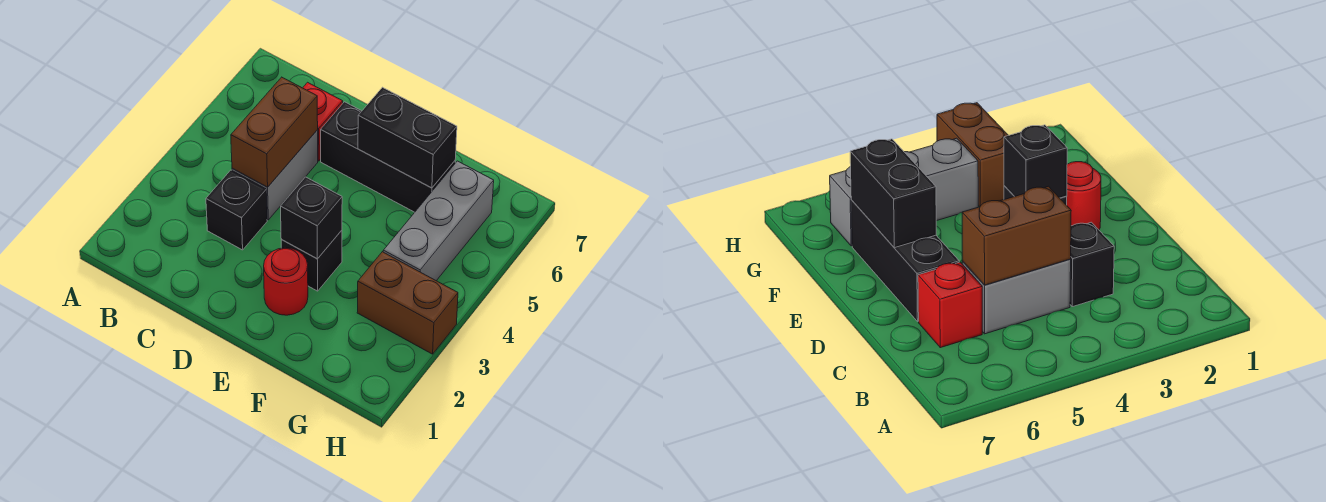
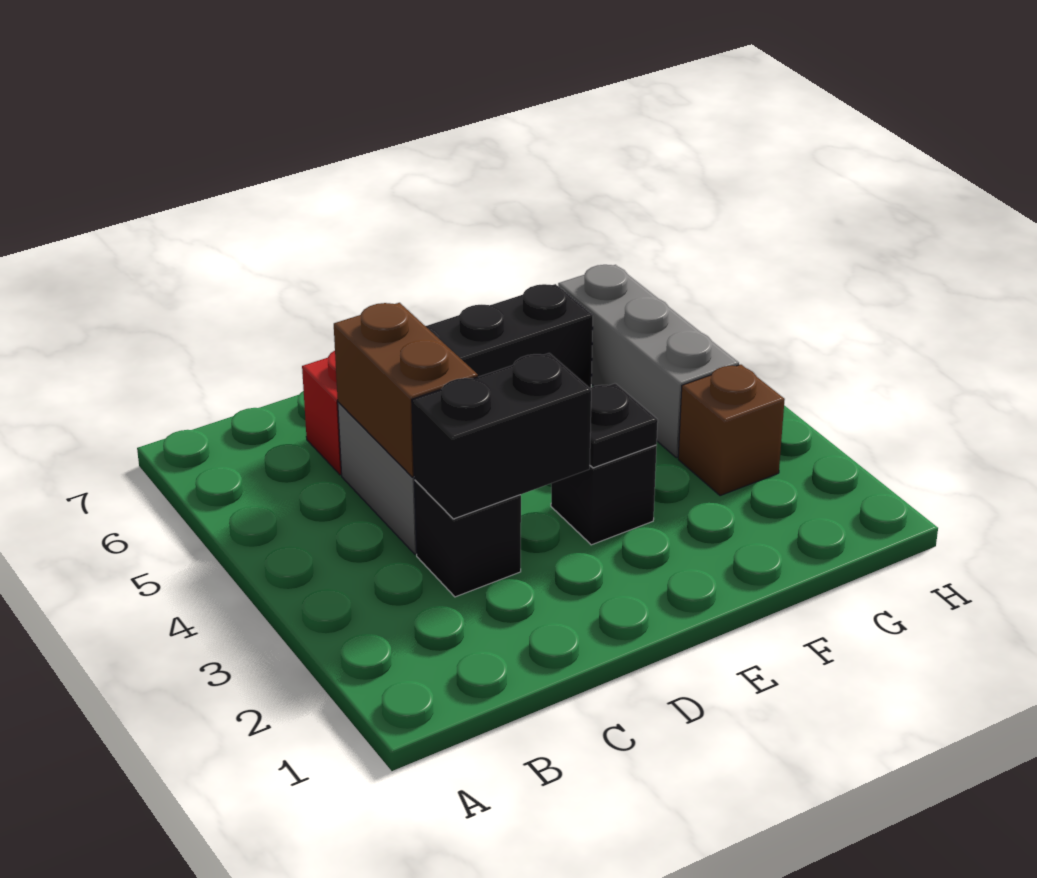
red round brick E2 level 1 -> none
black brick E3 level 2 -> black plate E3 level 2
black brick E6:F6 level 2 -> black brick C3:D3 level 2
brown brick G3:H3 level 1 -> brown brick G3 level 1

